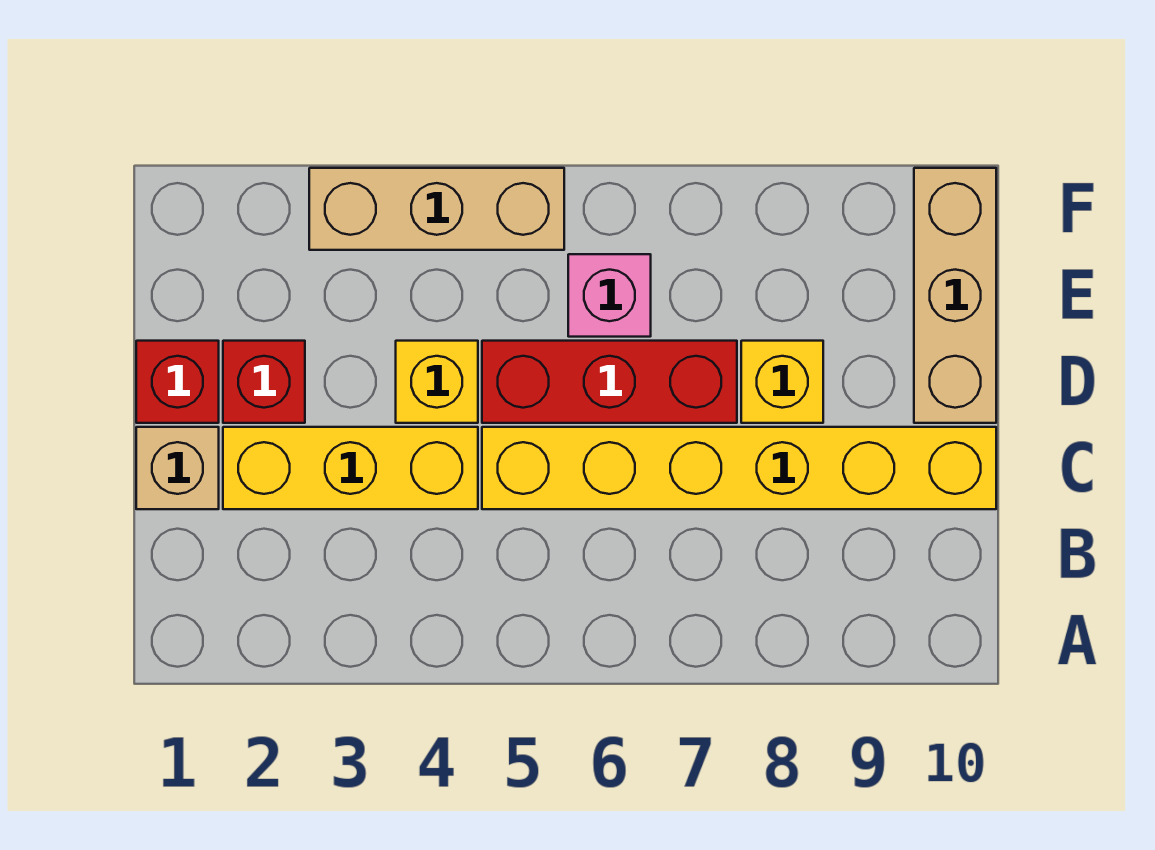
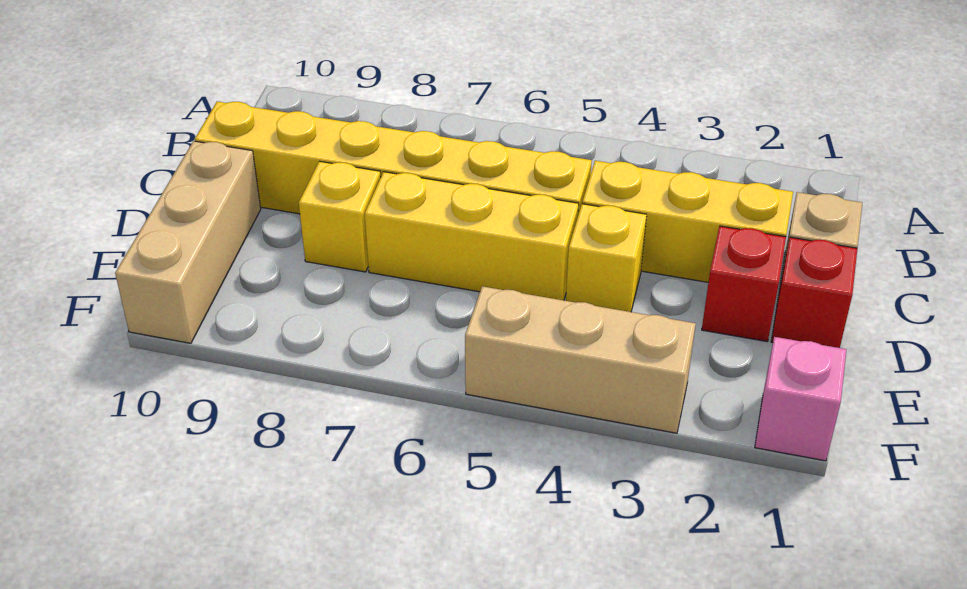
red brick D5:D7 level 1 -> yellow brick D5:D7 level 1
pink brick E6 level 1 -> pink brick F1 level 1

